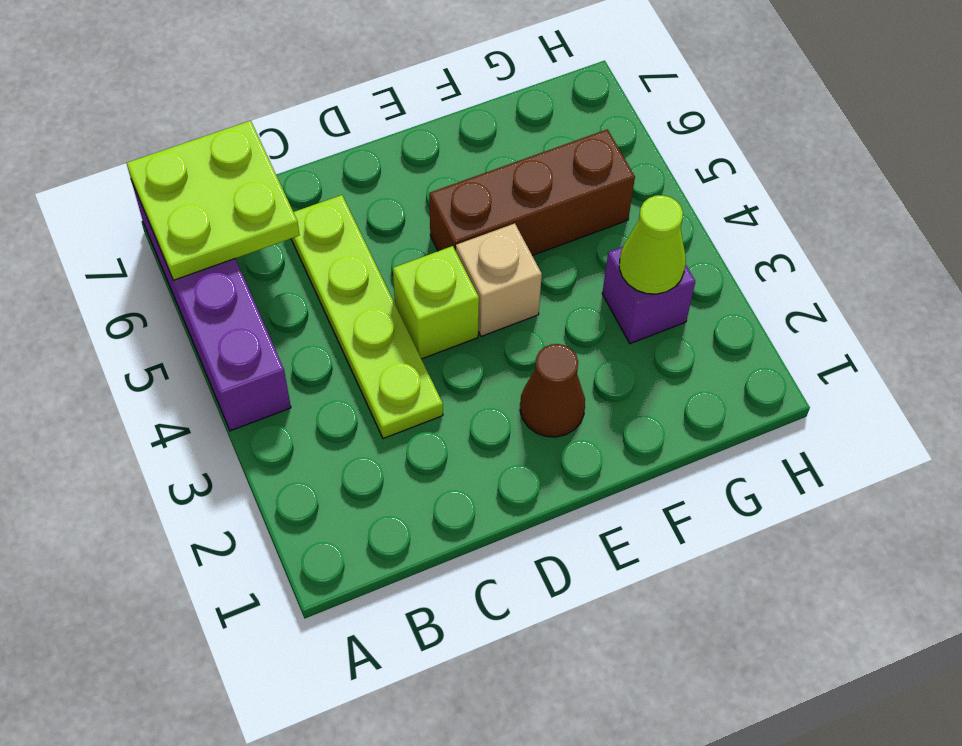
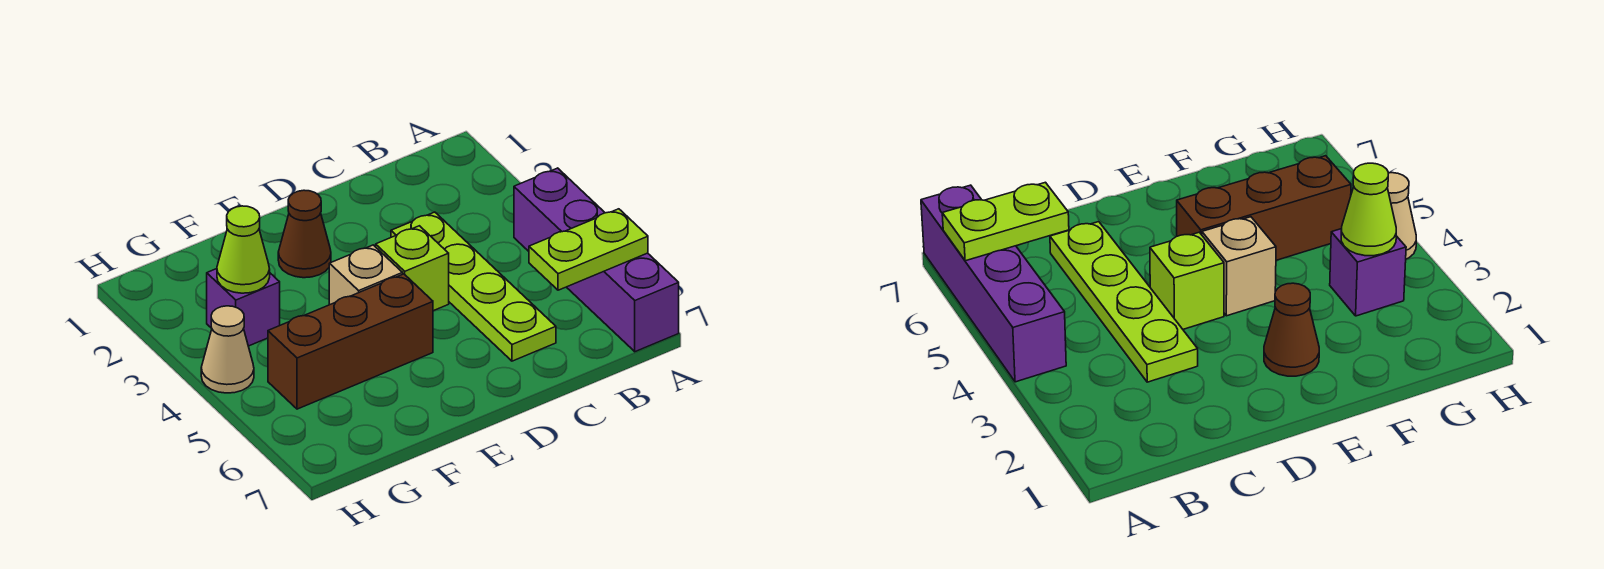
lime plate A6:B7 level 2 -> lime plate A6:B6 level 2
none -> tan cone H4 level 1

